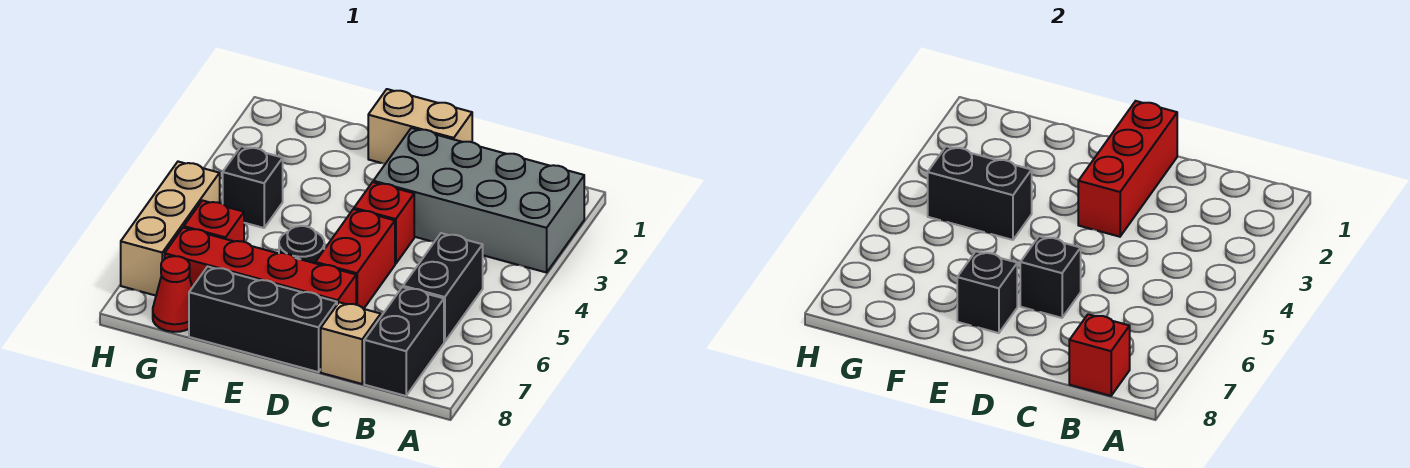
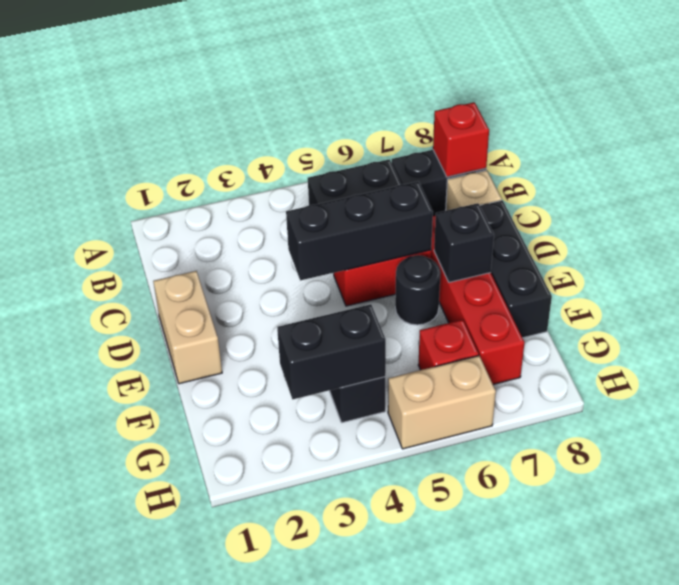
grey brick A2:D3 level 1 -> none
red brick D1:D3 level 2 -> none
red brick D4 level 1 -> none
black brick D6 level 2 -> black brick D4:D6 level 2
black brick F4:G4 level 2 -> black brick G3:G4 level 2
red cone G8 level 1 -> none
tan brick H5:H7 level 1 -> tan brick H5:H6 level 1

